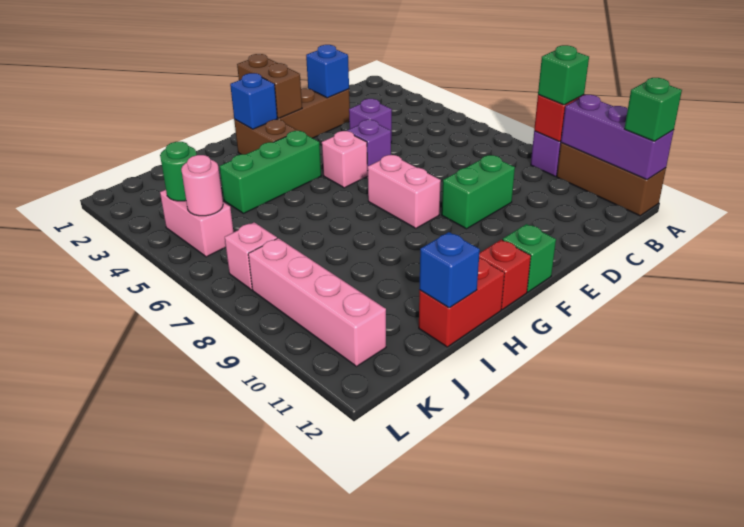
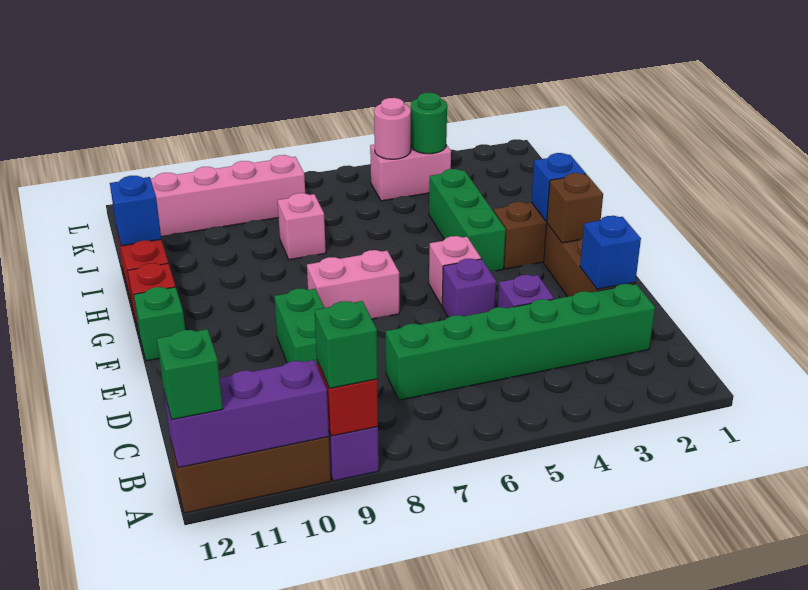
none -> green brick C2:C7 level 1
brown brick F1:F2 level 2 -> brown brick F2 level 2
pink brick K7 level 1 -> pink brick I8 level 1

